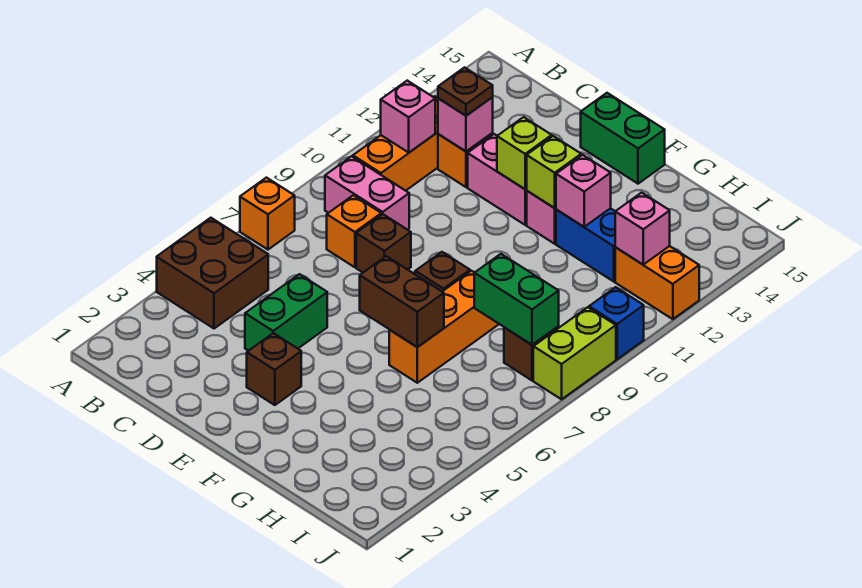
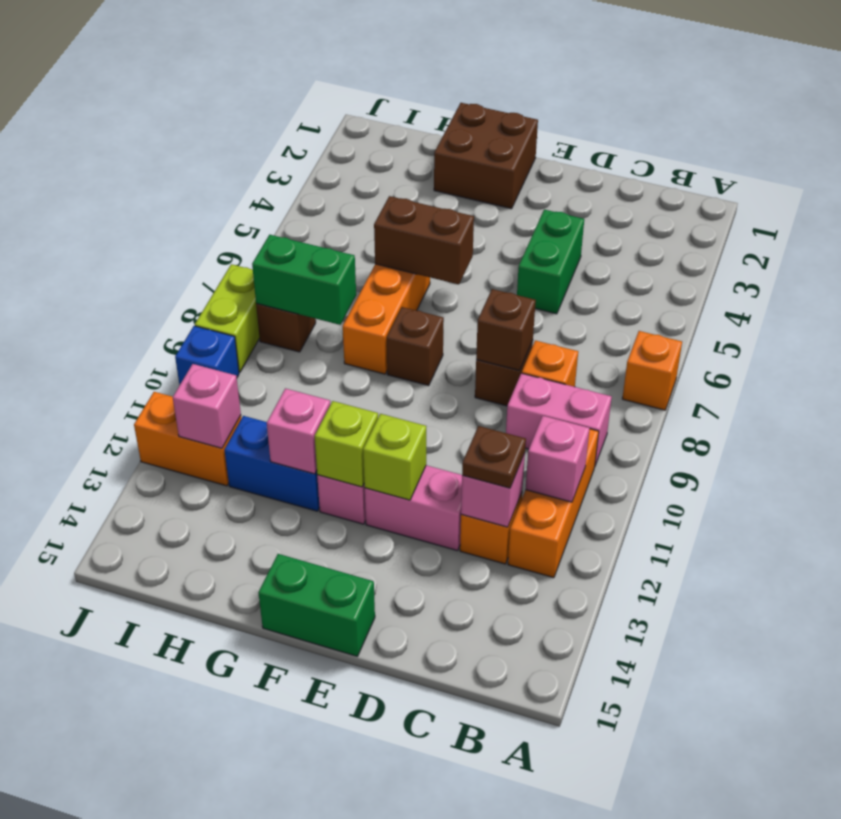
brown brick A4:B5 level 1 -> brown brick F1:G2 level 1
brown brick E3 level 1 -> brown brick D8 level 2

